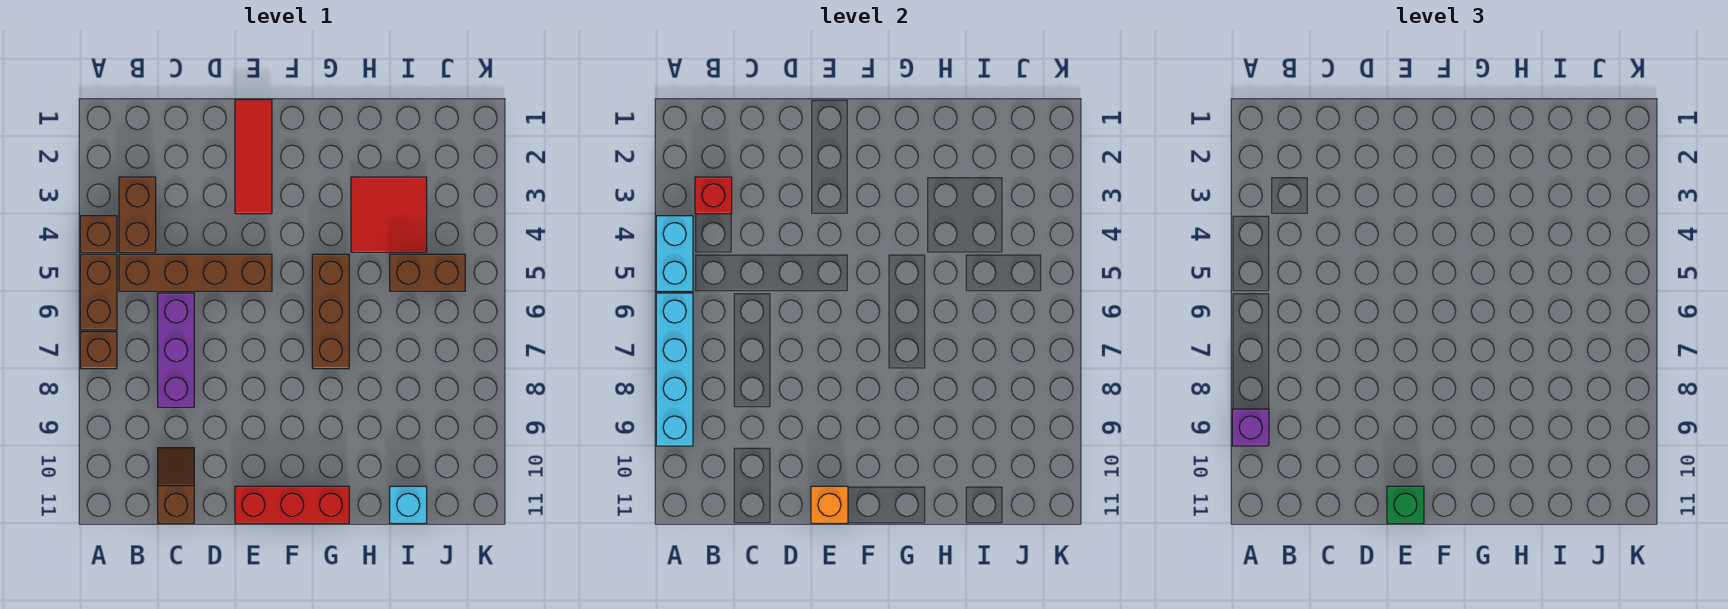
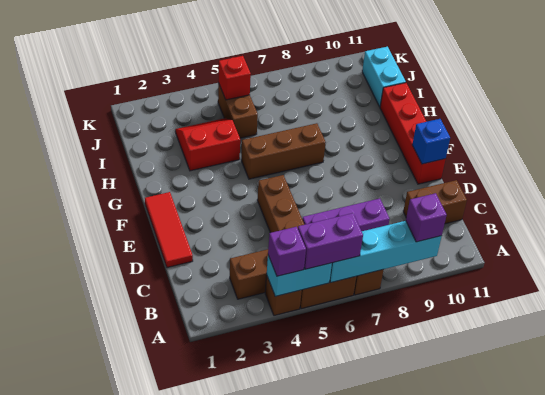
none -> purple brick A4 level 3
none -> purple brick A5:A6 level 3
red brick B3 level 2 -> red brick J5 level 2
brown slope C10:C11 level 1 top 11 -> brown brick C10:C11 level 1
red tile E1:E3 level 1 -> red tile D1:F1 level 1
red brick E11:G11 level 1 -> red brick E11:H11 level 1
orange brick E11 level 2 -> blue brick E11 level 2
green brick E11 level 3 -> none
red tile H3:I4 level 1 -> red slope H3:I4 level 1 top H
cyan brick I11 level 1 -> cyan brick I11:J11 level 1

